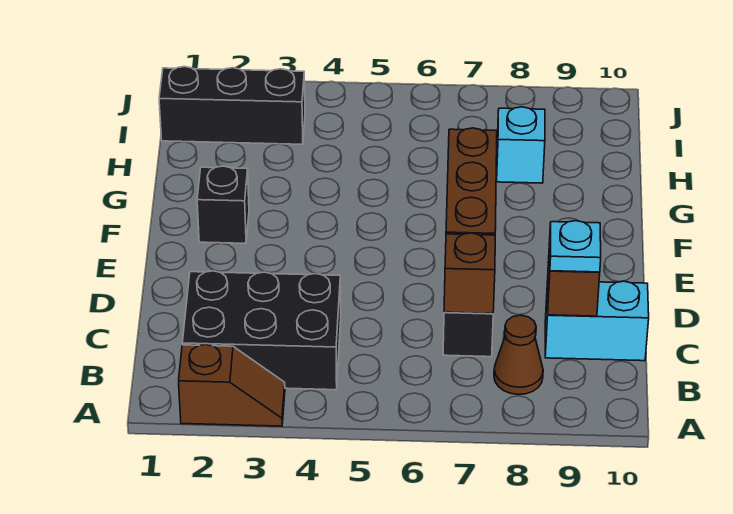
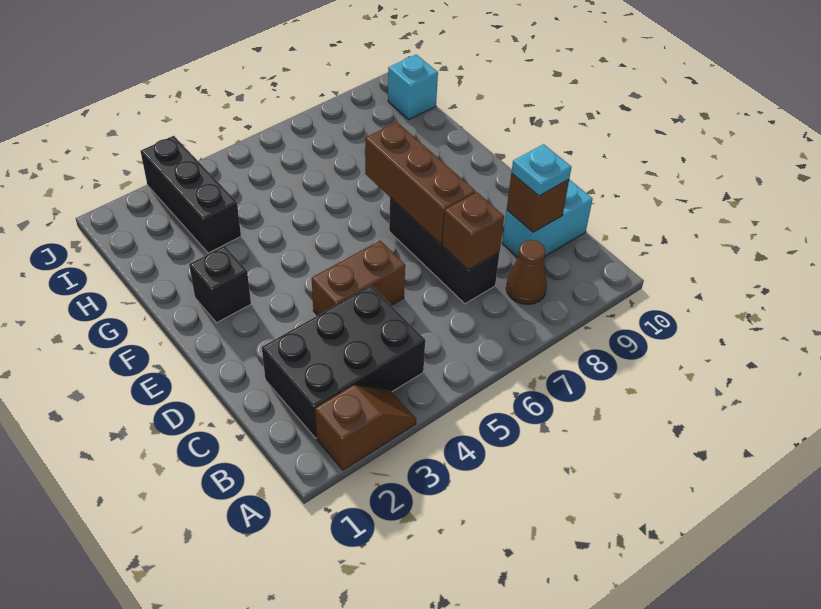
none -> brown brick D4:D5 level 1
cyan brick H8 level 1 -> cyan brick I10 level 1
black brick I1:I3 level 1 -> black brick H3:J3 level 1

